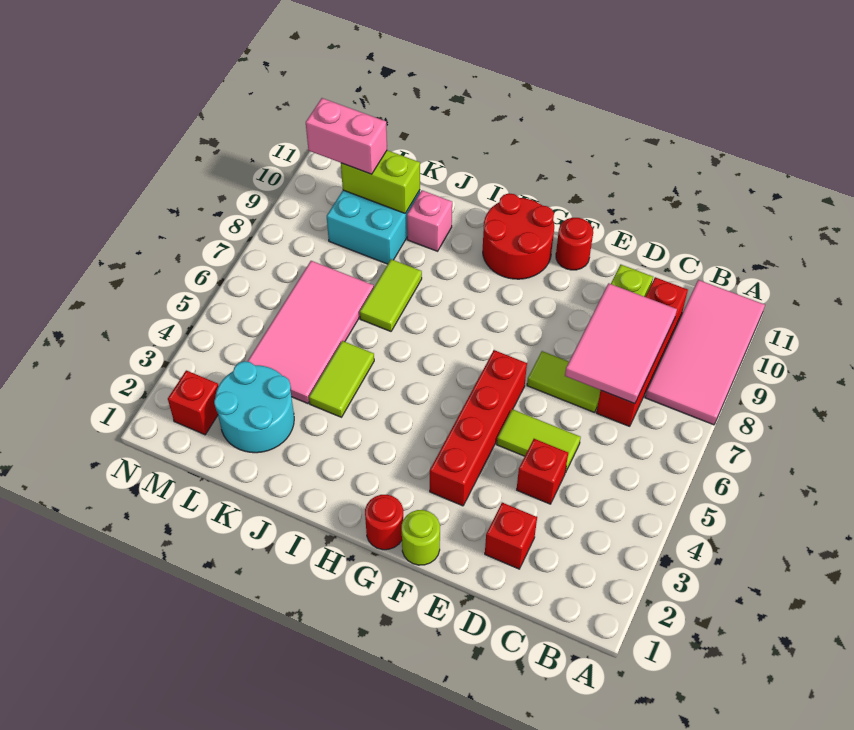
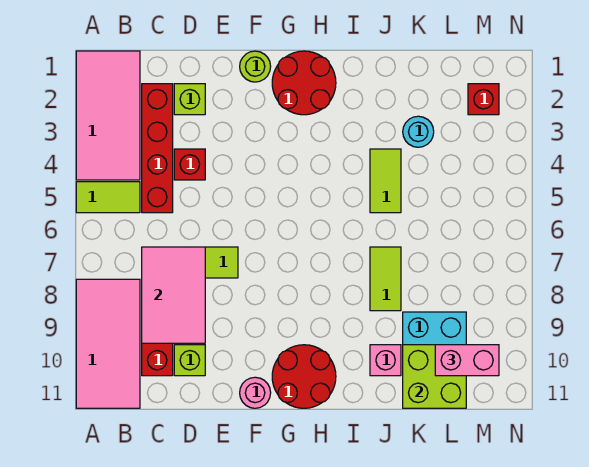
red brick D2 level 1 -> lime brick D2 level 1
lime tile D5:E5 level 1 -> lime tile A5:B5 level 1
red brick F3:F6 level 1 -> red brick C2:C5 level 1
red round brick F11 level 1 -> pink round brick F11 level 1
red round brick G1 level 1 -> red round brick G1:H2 level 1
cyan round brick K2:L3 level 1 -> cyan round brick K3 level 1
pink tile K4:L7 level 1 -> pink tile A1:B4 level 1
lime brick K10:L10 level 2 -> lime brick K10:L11 level 2

